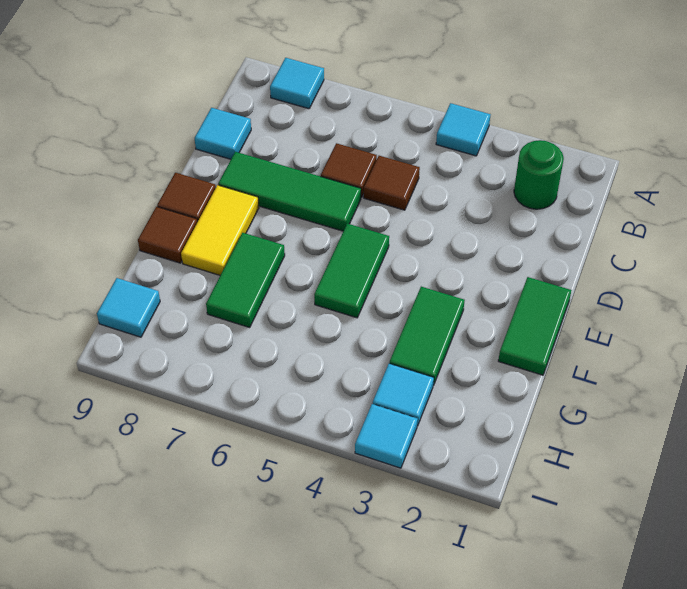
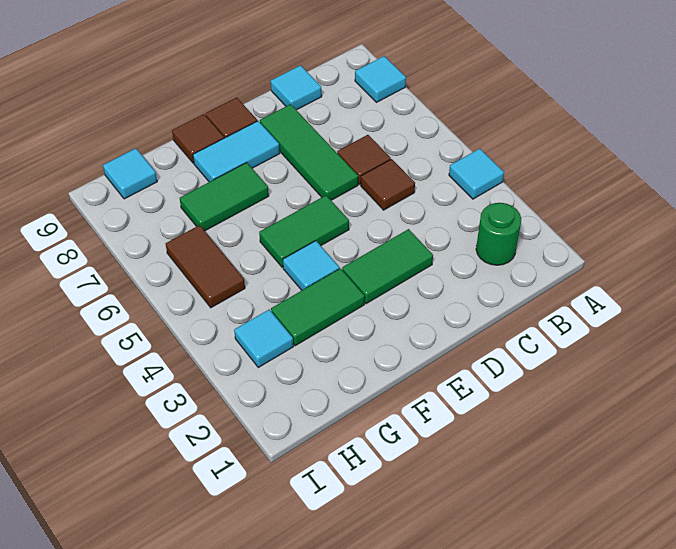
green tile E1:F1 level 1 -> green tile D3:E3 level 1
yellow tile E8:F8 level 1 -> cyan tile E8:F8 level 1
none -> brown tile H5:H6 level 1
cyan tile I3 level 1 -> cyan tile F4 level 1

